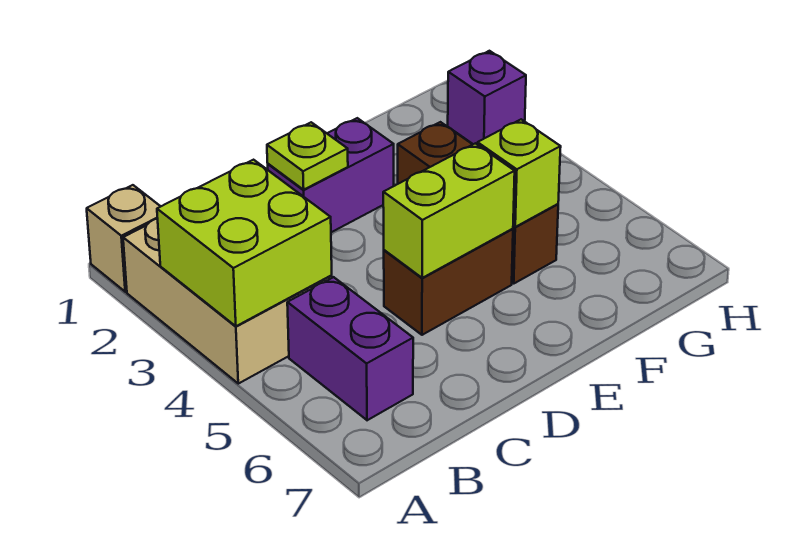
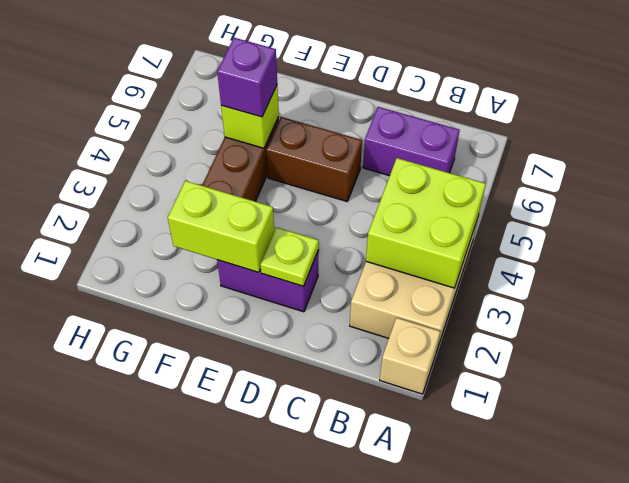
purple brick B5:B6 level 1 -> purple brick B6:C6 level 1
lime brick D5:E5 level 2 -> lime brick E2:F2 level 2
purple brick H2 level 1 -> purple brick F5 level 3

